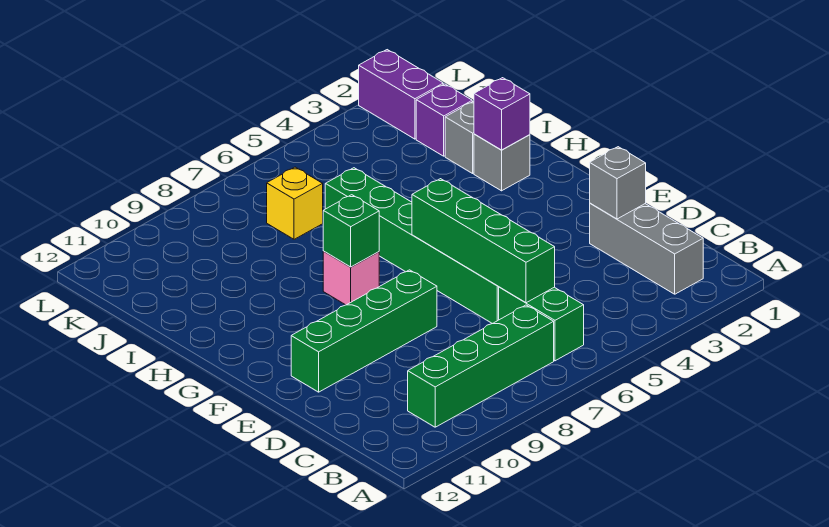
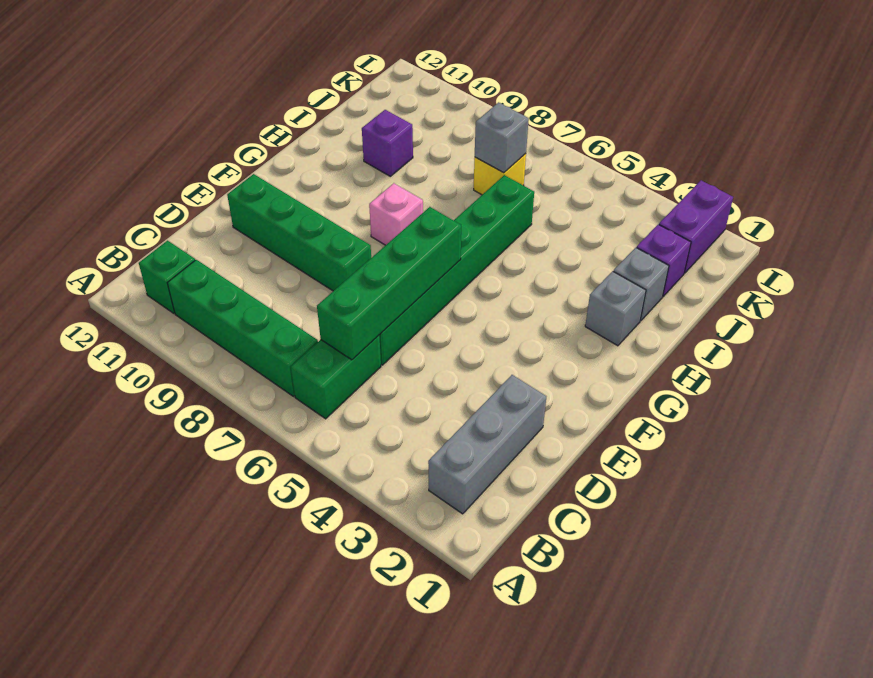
grey brick D2 level 2 -> grey brick J7 level 2
green brick G8 level 2 -> green brick B11 level 1
purple brick H2 level 2 -> purple brick I10 level 1

